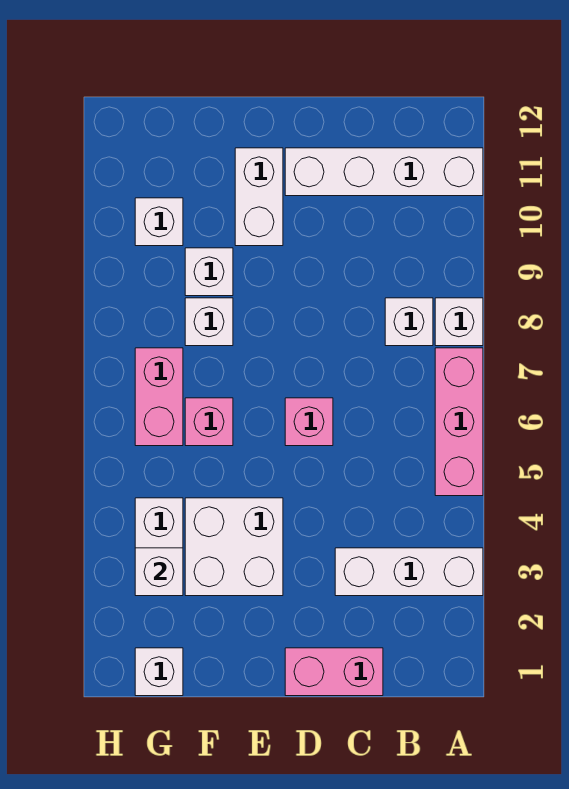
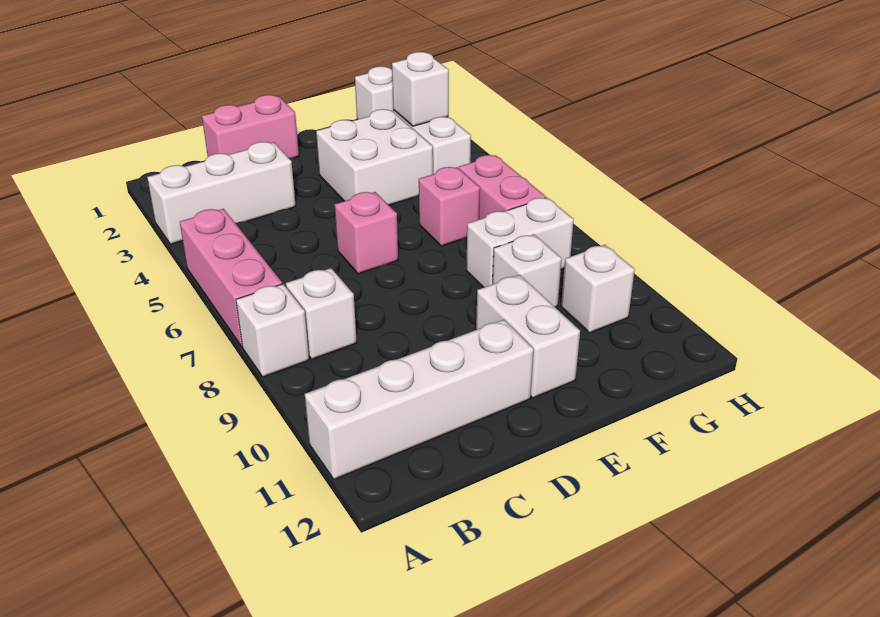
white brick F8 level 1 -> white brick F8:G8 level 1

